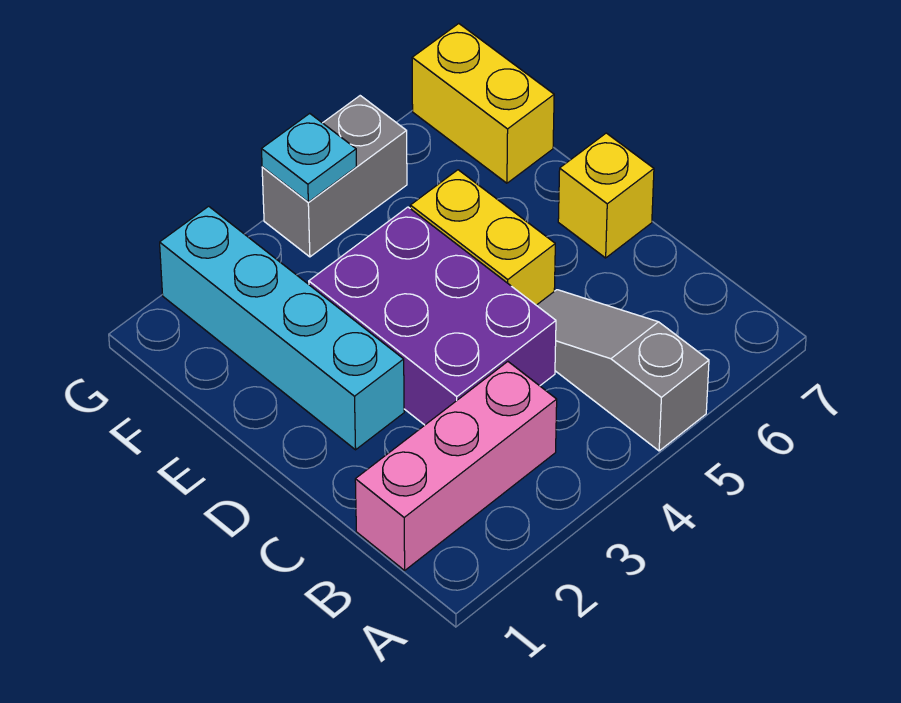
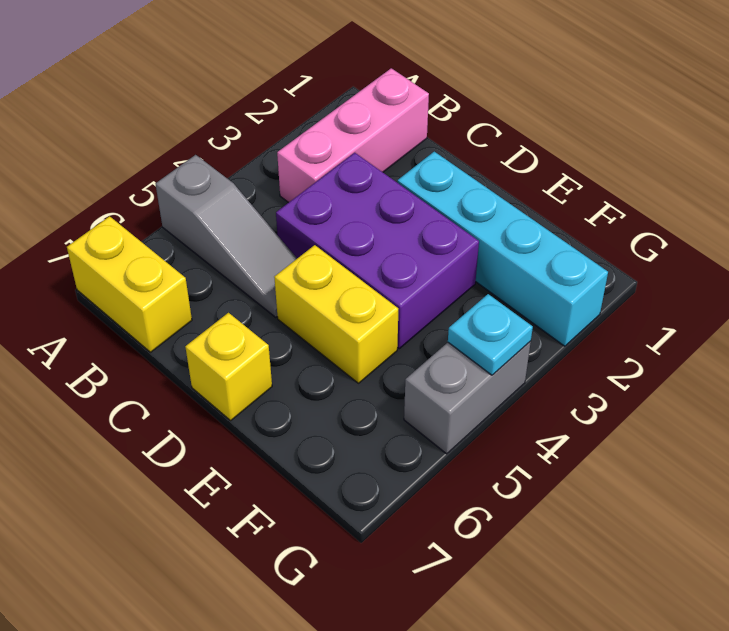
yellow brick F7:G7 level 1 -> yellow brick A7:B7 level 1

